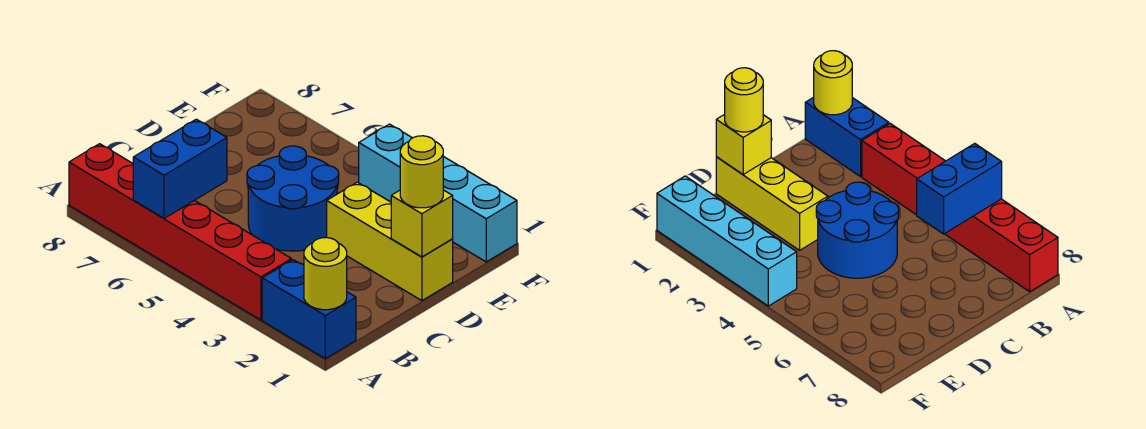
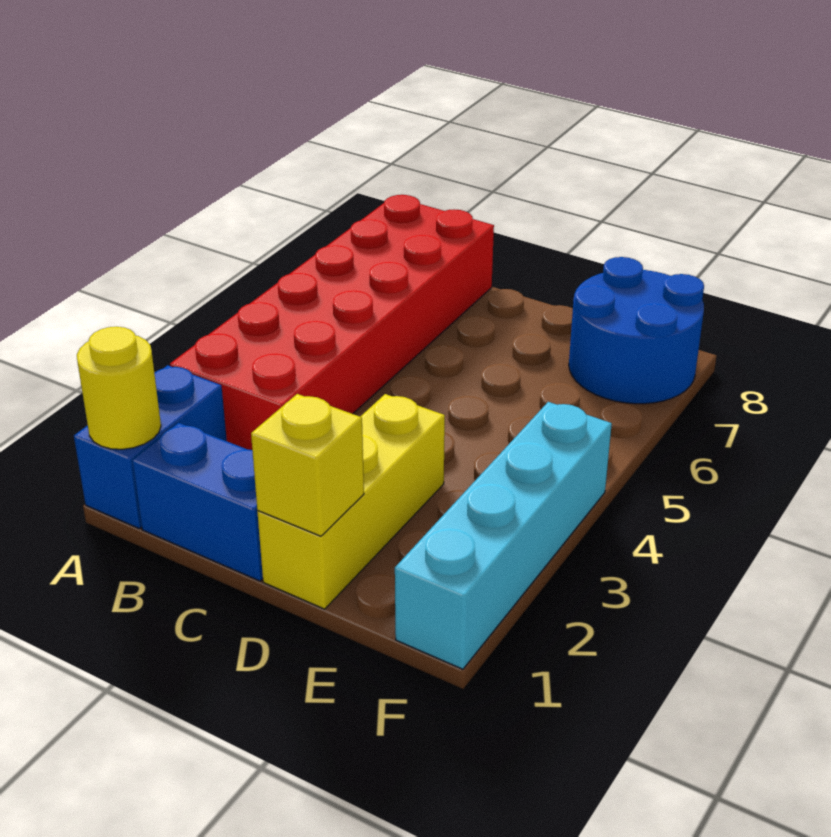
red brick A3:A8 level 1 -> red brick A3:B8 level 1
blue brick A6:B6 level 2 -> blue brick B1:C1 level 1
blue round brick C4:D5 level 1 -> blue round brick E7:F8 level 1
yellow round brick D1 level 3 -> none

